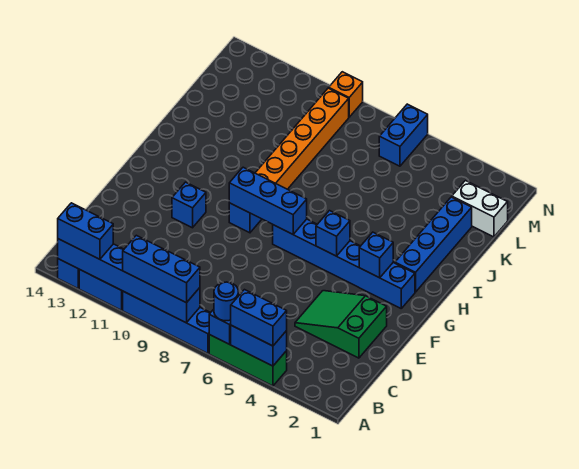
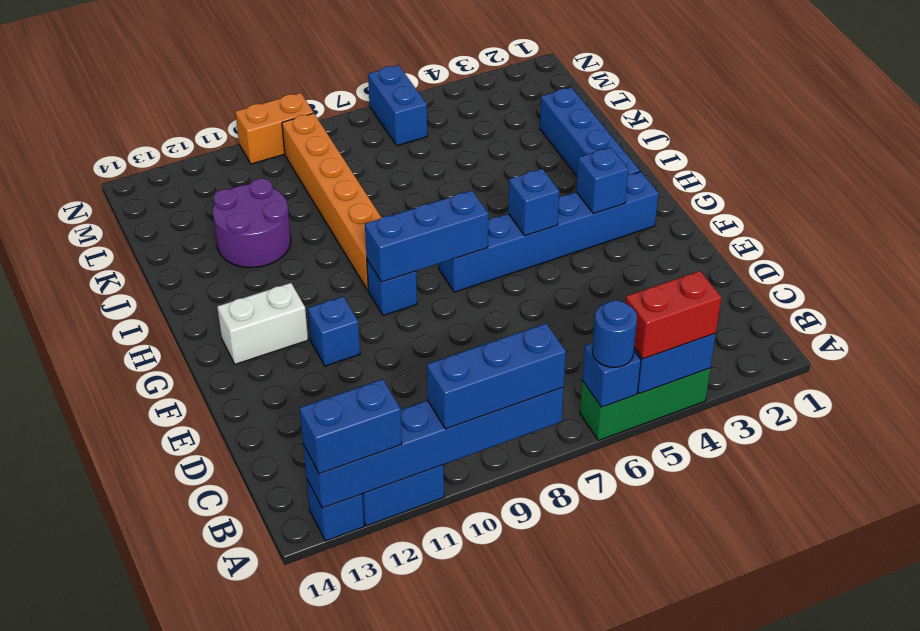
blue brick A4:A5 level 3 -> red brick A4:A5 level 3
blue brick A7:A10 level 1 -> none
green slope D2:E4 level 1 top 2 -> none
none -> purple round brick J11:K12 level 1
white brick L1:L2 level 1 -> white brick G12:G13 level 1
orange brick N9 level 1 -> orange brick N9:N10 level 1

